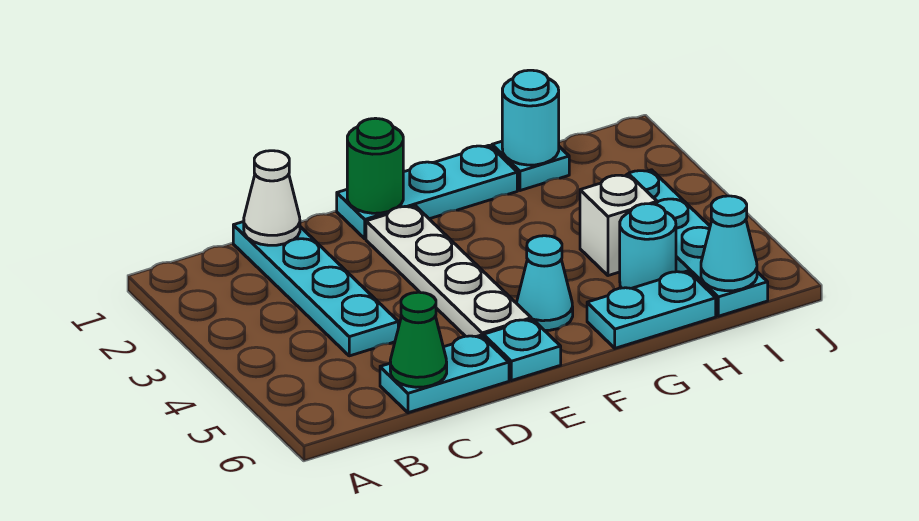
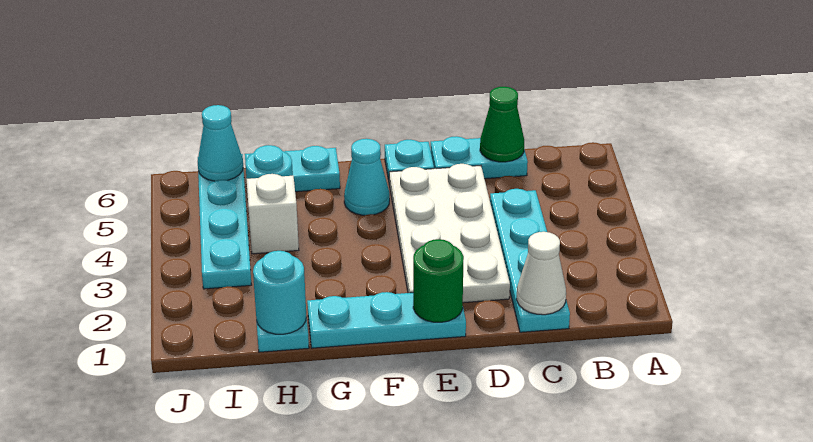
white plate E2:E5 level 1 -> white plate D2:E5 level 1

